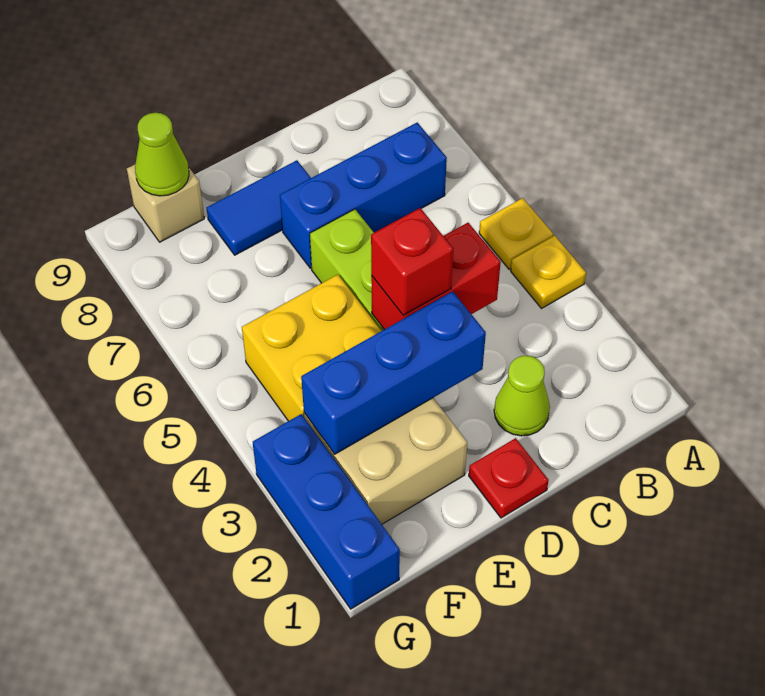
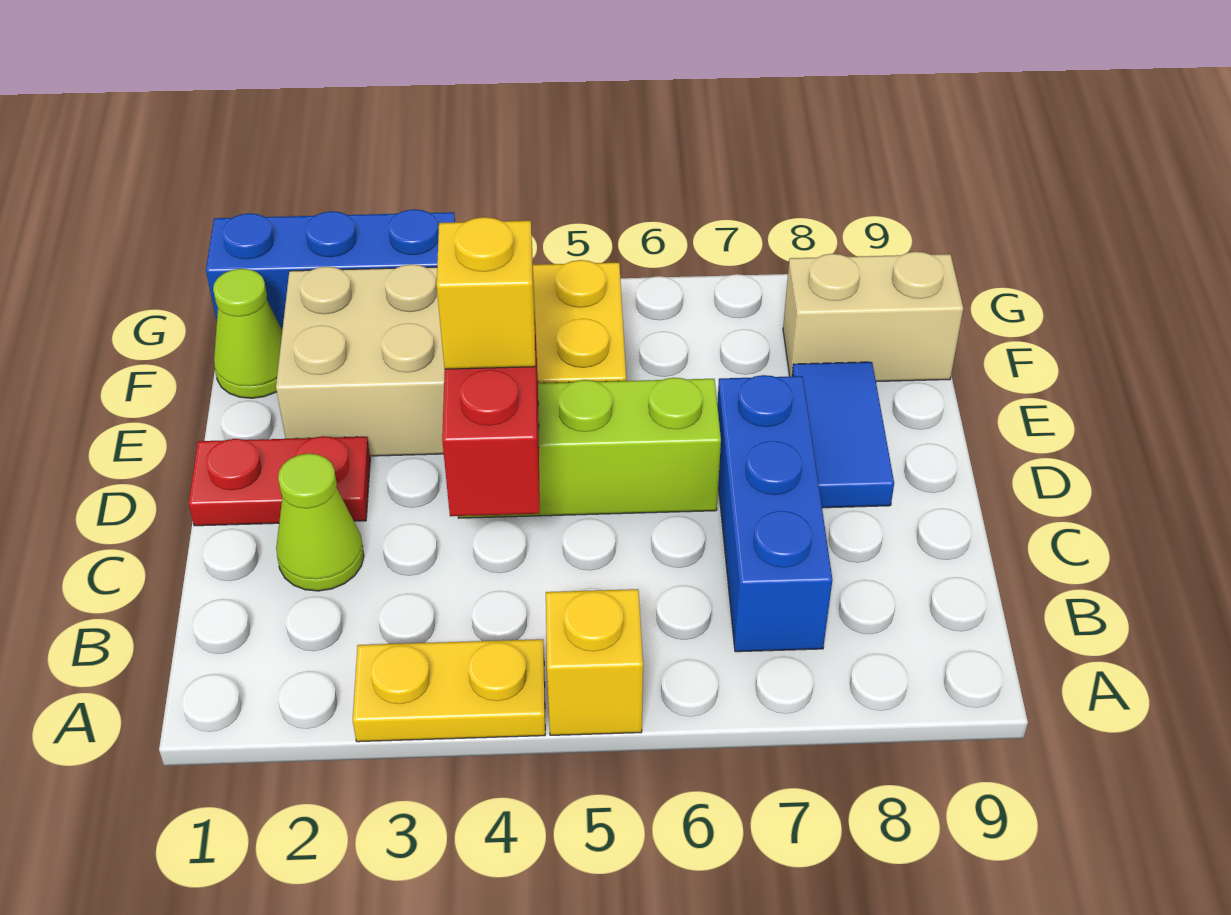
yellow plate A4 level 1 -> yellow plate A3:A4 level 1
yellow plate A5 level 1 -> yellow brick A5 level 1
red plate D1 level 1 -> red plate D1:D2 level 1
blue brick D3:F3 level 2 -> none
red brick D4 level 3 -> yellow brick D4 level 3
tan brick F9 level 1 -> tan brick F8:F9 level 1
lime cone F9 level 2 -> lime cone F1 level 1

